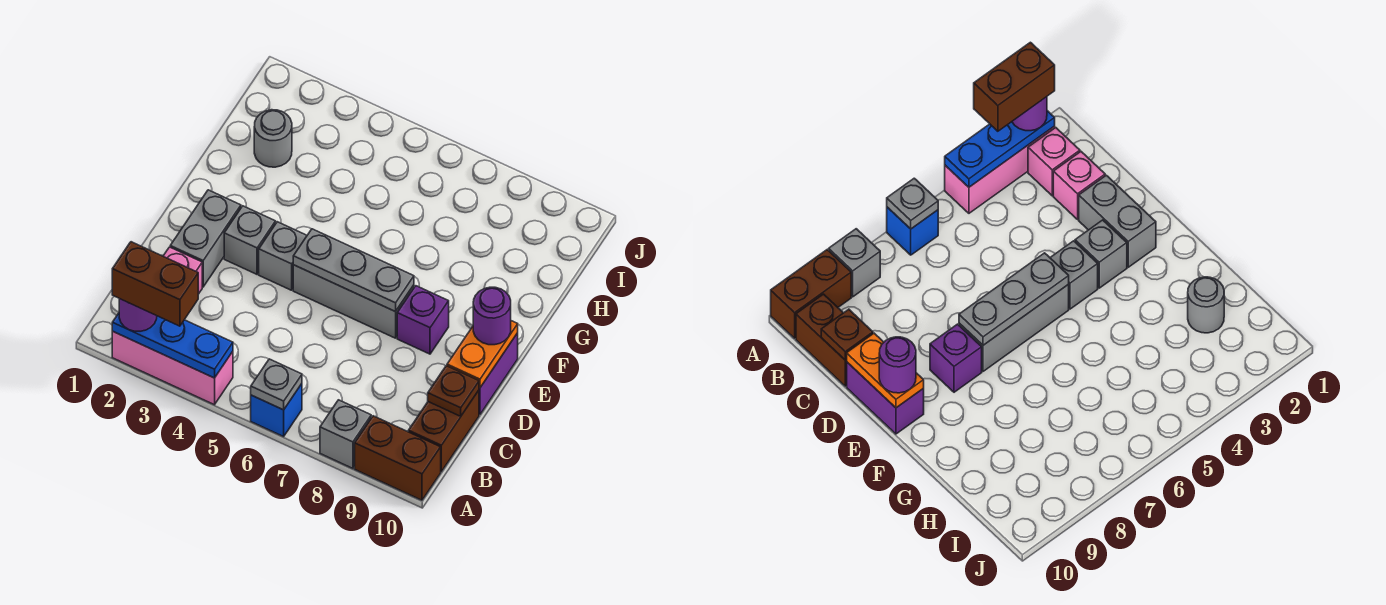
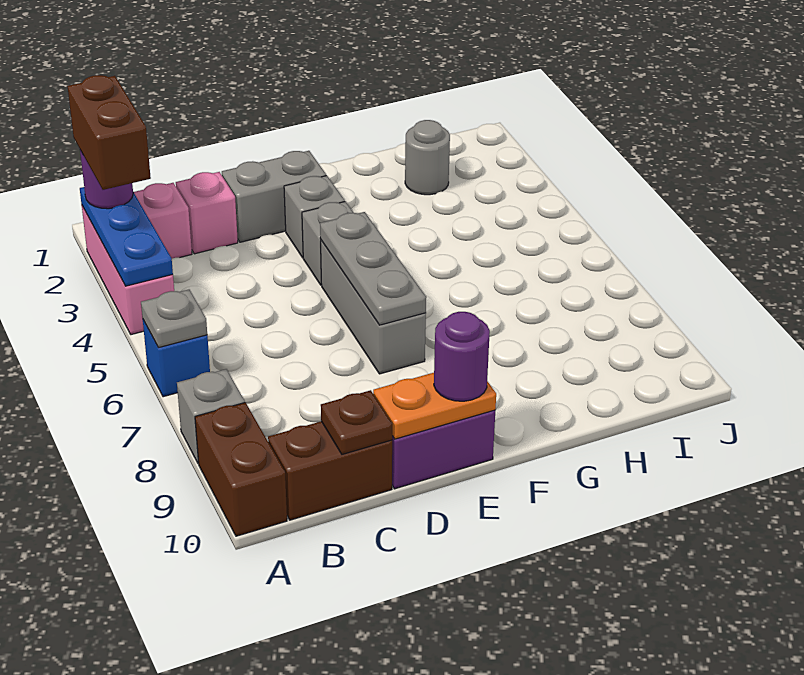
purple brick E8 level 1 -> none

